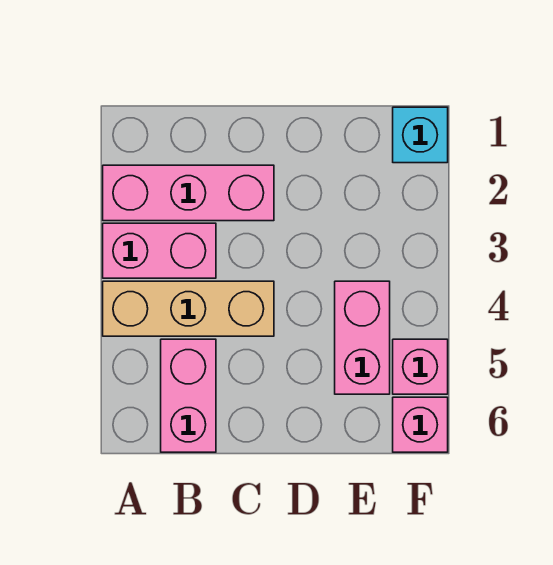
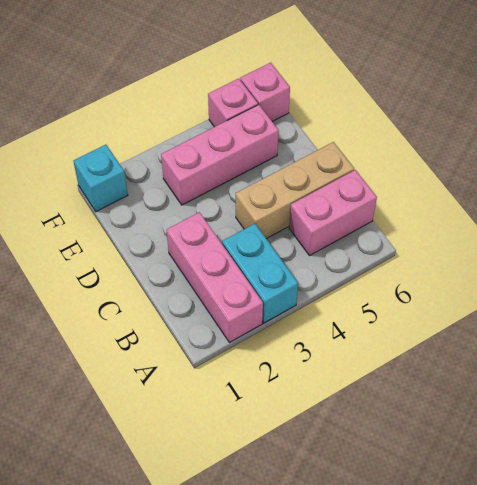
pink brick A3:B3 level 1 -> cyan brick A3:B3 level 1
tan brick A4:C4 level 1 -> tan brick C4:C6 level 1
pink brick E4:E5 level 1 -> pink brick E3:E5 level 1

